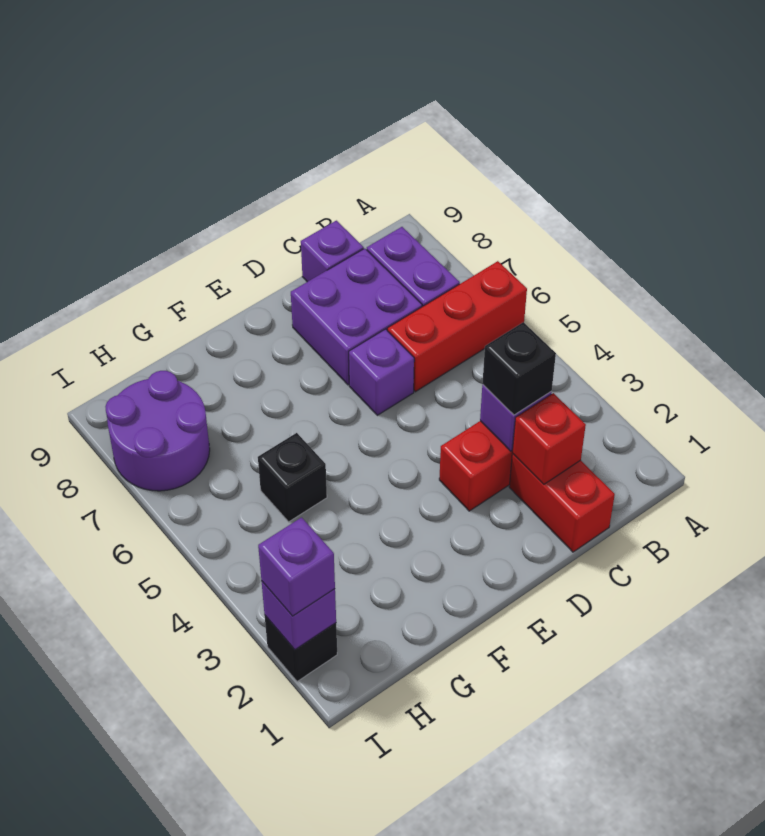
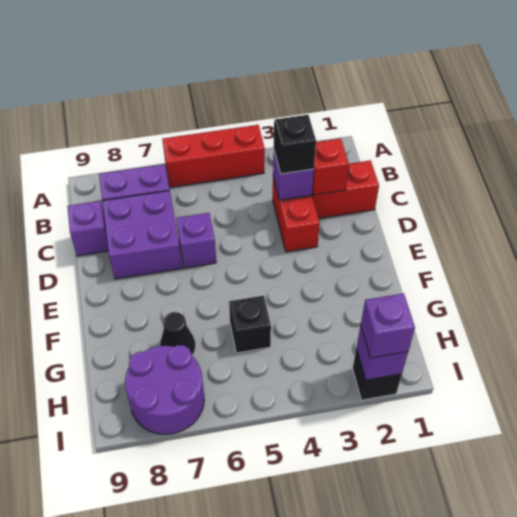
red brick A6:C6 level 1 -> red brick A4:A6 level 1
none -> black cone G7 level 1

